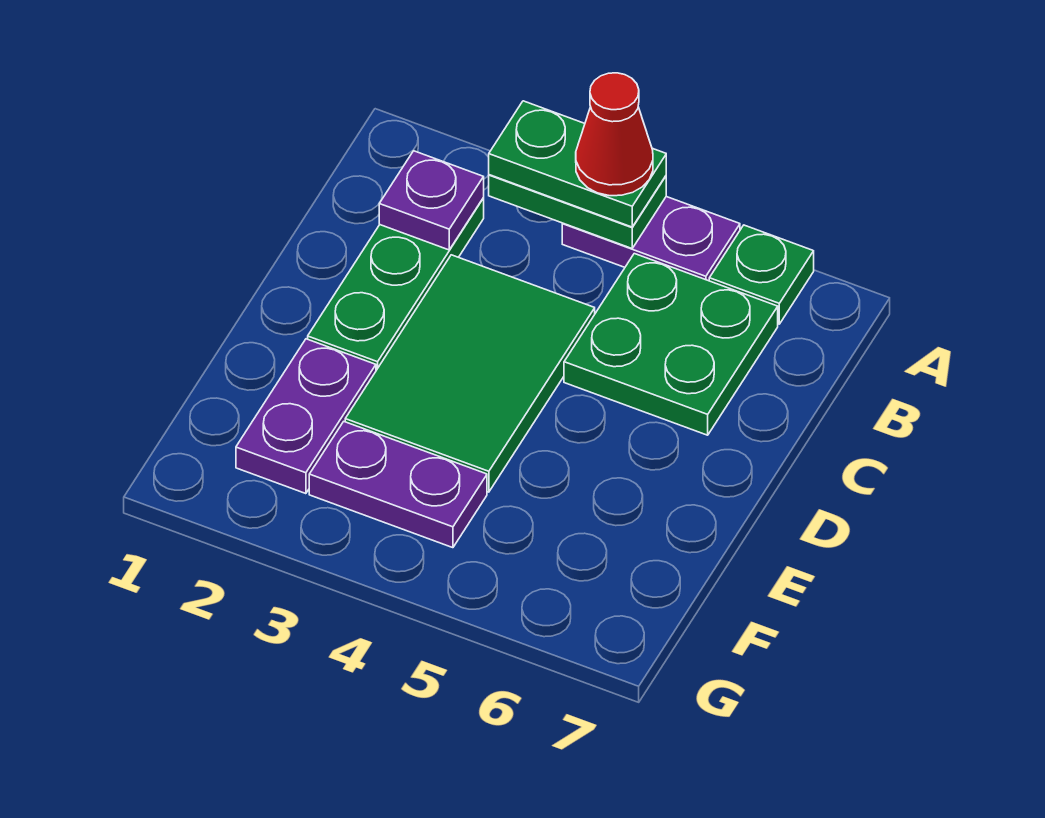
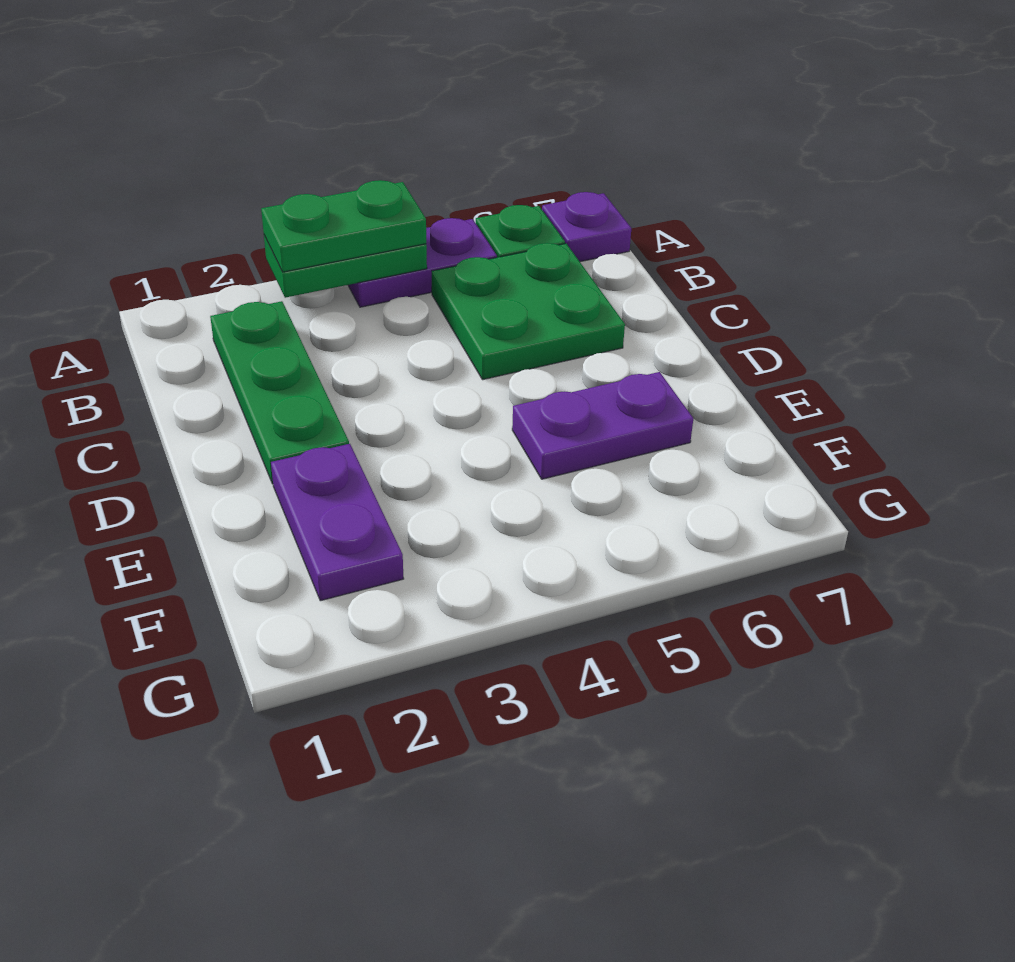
red cone A4 level 4 -> none
purple plate B2 level 2 -> purple plate A7 level 1
green tile C3:E4 level 1 -> none
purple plate F3:F4 level 1 -> purple plate E5:E6 level 1

